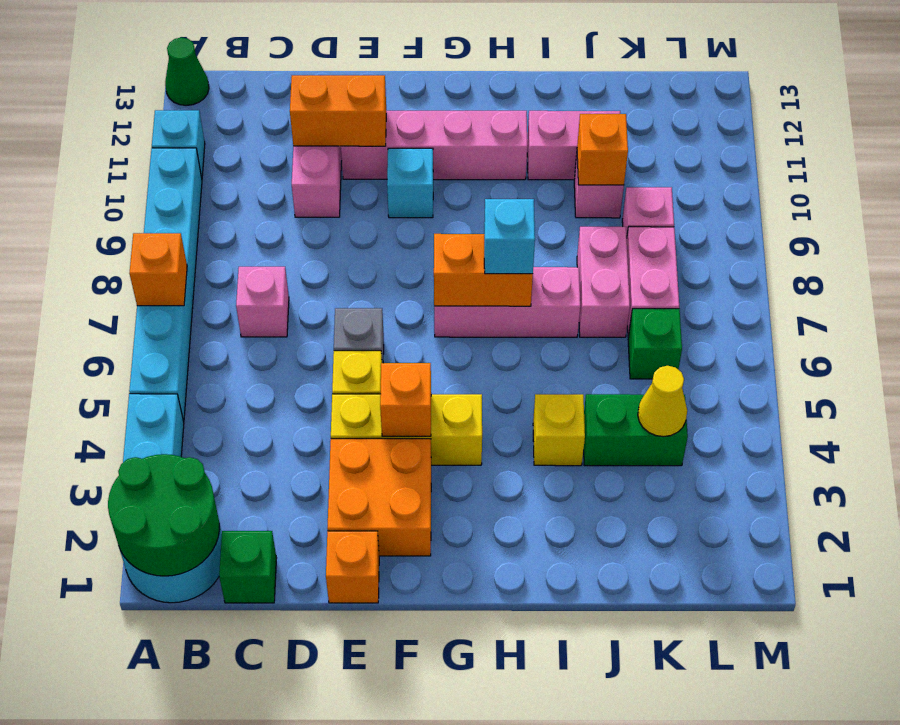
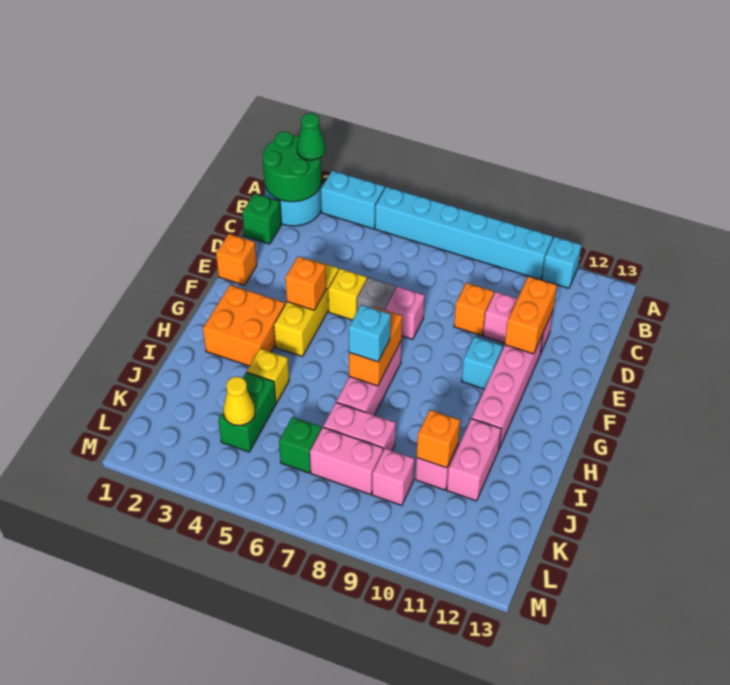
orange brick A7 level 2 -> orange brick D9 level 1
green cone A13 level 1 -> green cone A2 level 3
pink brick C7 level 1 -> pink brick E7 level 1
orange brick E2:F3 level 1 -> orange brick G2:H3 level 1

